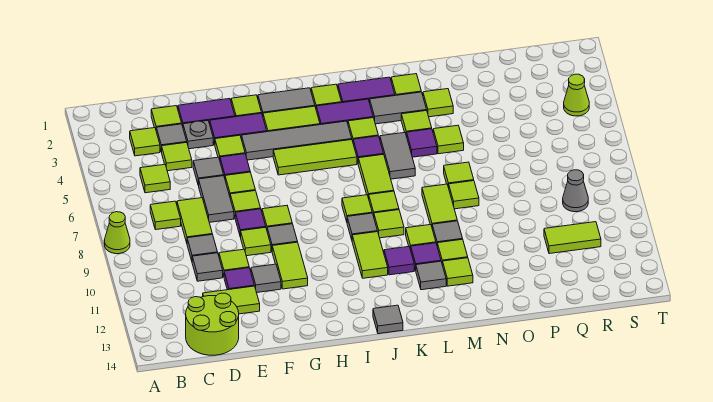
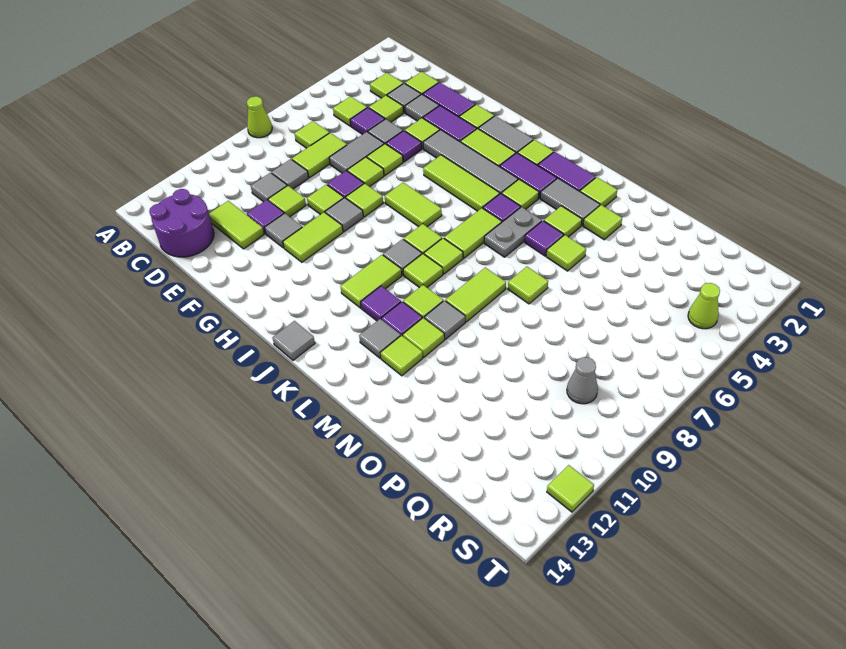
lime round brick C13:D14 level 1 -> purple round brick C13:D14 level 1
none -> purple tile D5 level 1
grey plate E3 level 1 -> grey tile E3 level 1
grey tile L5:L6 level 1 -> grey plate L5:L6 level 1
lime tile N8 level 1 -> lime tile T12 level 1
lime tile Q11:R11 level 1 -> lime tile H7:I7 level 1

